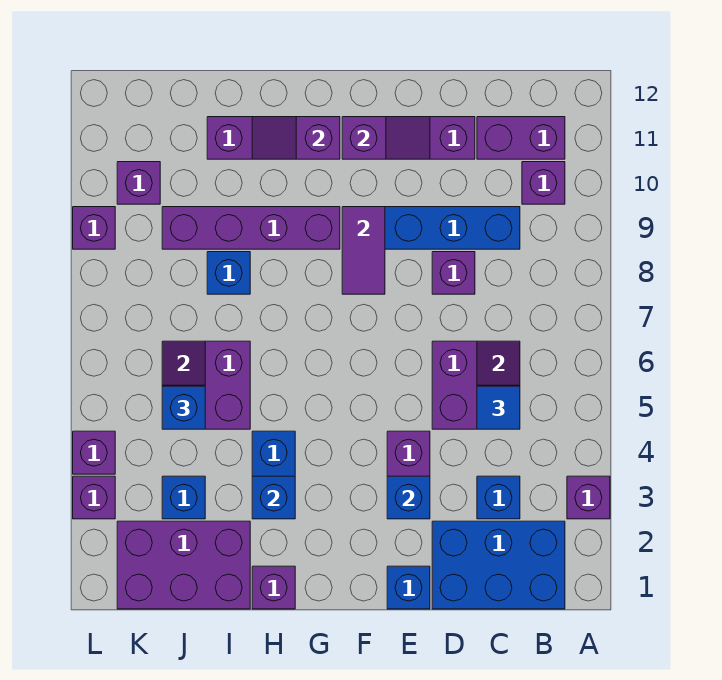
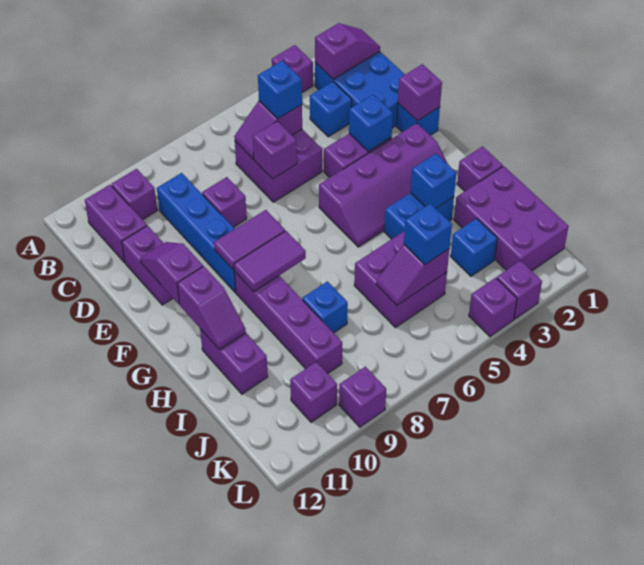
none -> purple slope B1:B2 level 2 top 2
blue tile C5 level 3 -> blue brick C5 level 3
none -> purple brick D6 level 2
none -> purple brick E1 level 2
none -> purple slope F2:G5 level 1 top F
none -> purple tile G8:G9 level 2

